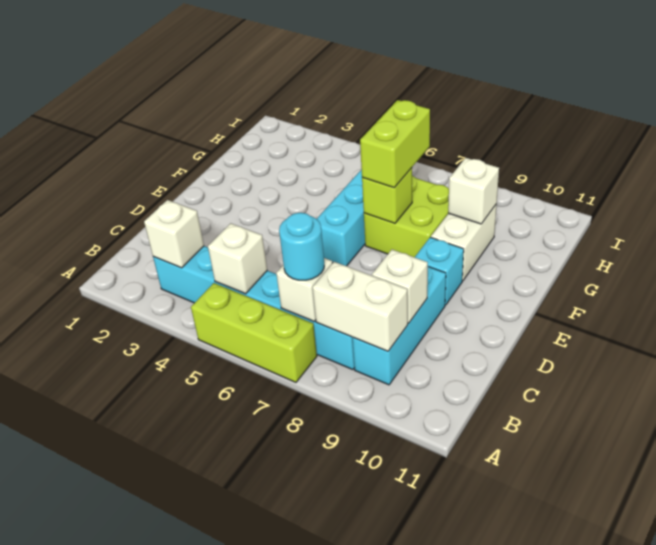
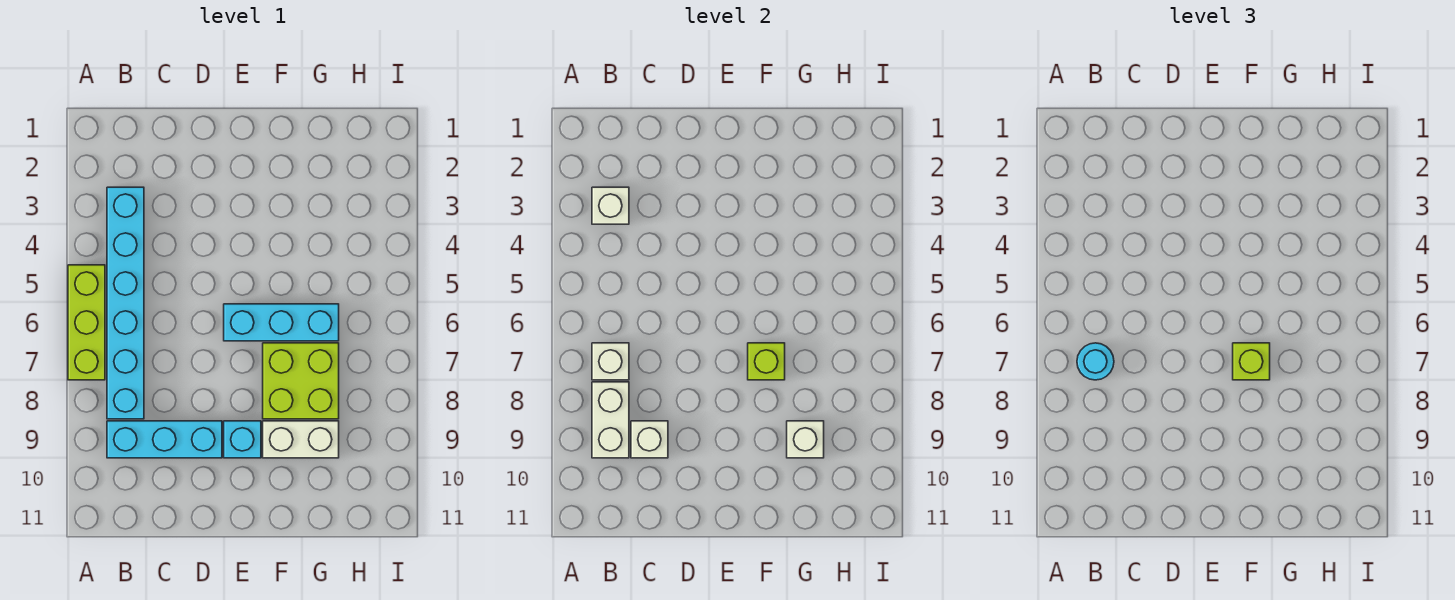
white brick B5 level 2 -> none
lime brick F7:G7 level 3 -> lime brick F7 level 3

